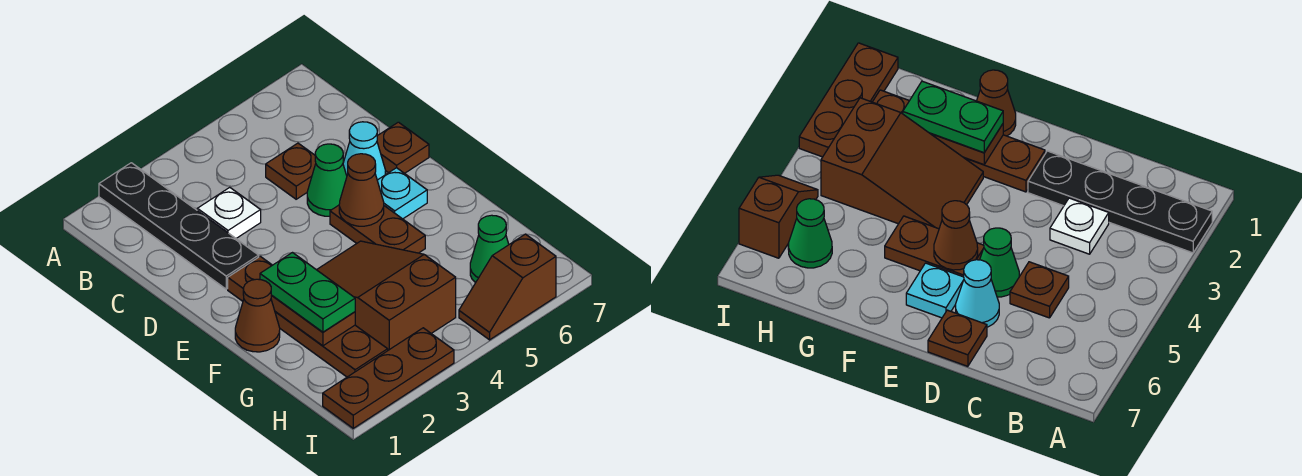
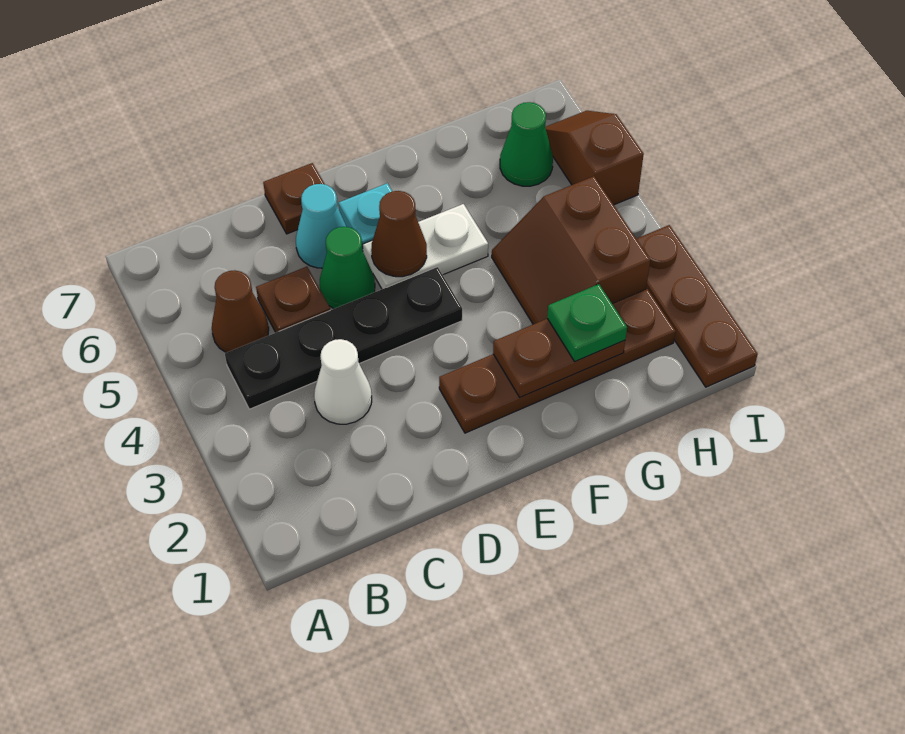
black plate A2:D2 level 1 -> black plate B4:E4 level 1
white plate C3 level 1 -> white cone C3 level 1
brown plate E5:F5 level 1 -> white plate E5:F5 level 1
brown cone F1 level 1 -> brown cone B5 level 1
green plate F2:G2 level 3 -> green plate G2 level 3
brown slope F3:H4 level 1 top H -> brown slope G3:H4 level 1 top H
brown slope I5:I6 level 1 top 6 -> brown slope I5:I6 level 1 top 5

